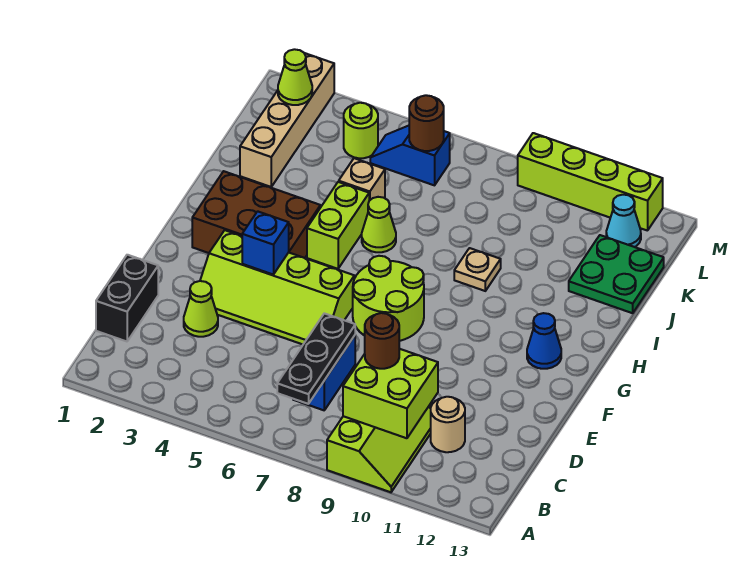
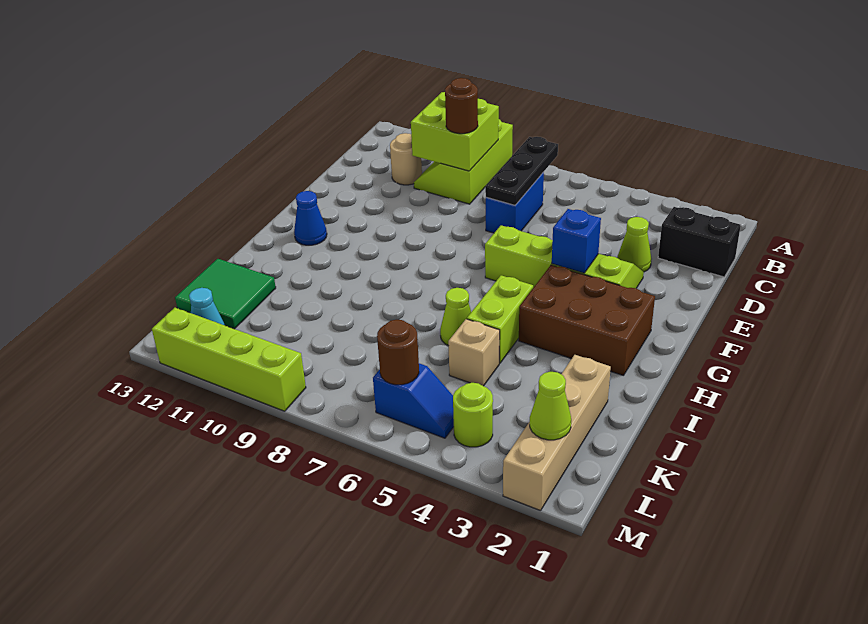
black brick C1:D1 level 1 -> black brick C1:C2 level 1
lime round brick F7:G8 level 1 -> none
tan plate I9 level 1 -> none
green plate J12:K13 level 1 -> green tile J12:K13 level 1

